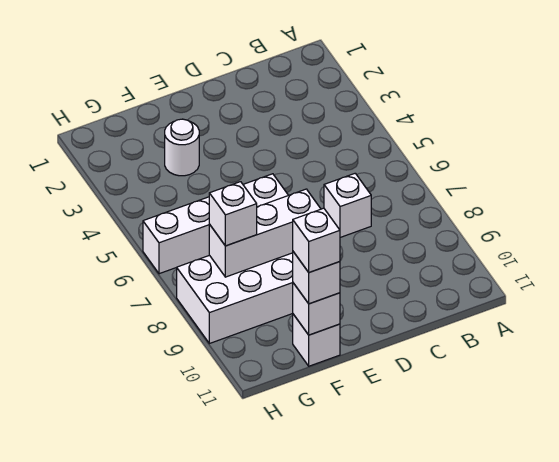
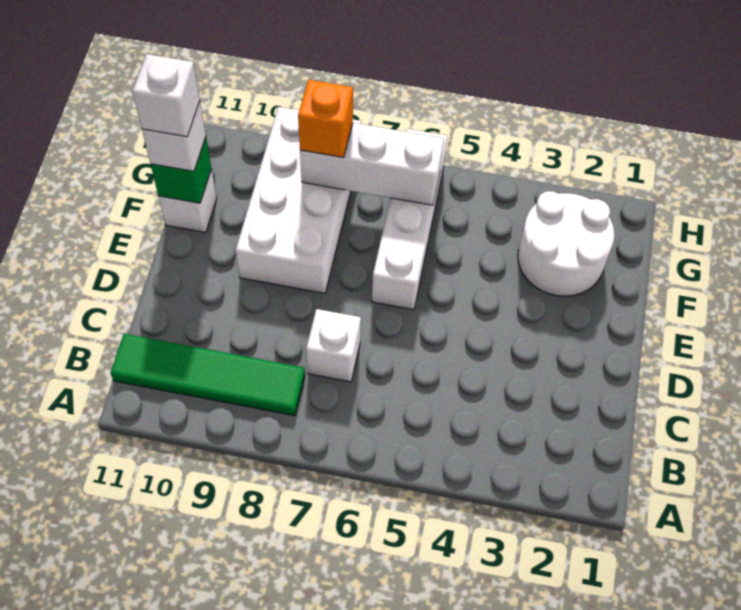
none -> green tile B8:B11 level 1
white brick E8:G8 level 2 -> white brick G6:G8 level 2
white round brick F3 level 1 -> white round brick F2:G3 level 1
white brick F11 level 2 -> green brick F11 level 2
white brick G8 level 3 -> orange brick G8 level 3

